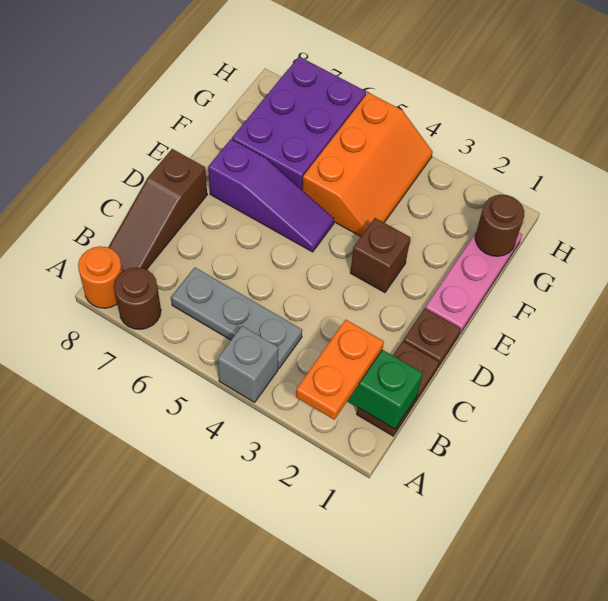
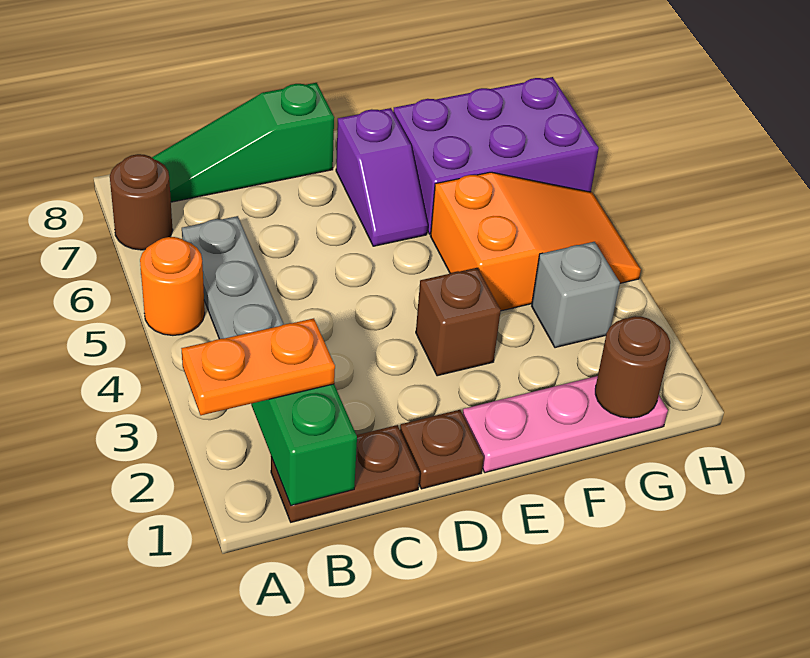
grey brick A4 level 1 -> grey brick G3 level 1
orange round brick A8 level 1 -> orange round brick A5 level 1
brown slope B8:D8 level 1 top D -> green slope B8:D8 level 1 top D
purple slope E5:E7 level 1 top 7 -> purple slope E6:E7 level 1 top 7
orange slope F4:H5 level 1 top 5 -> orange slope F4:H5 level 1 top F

